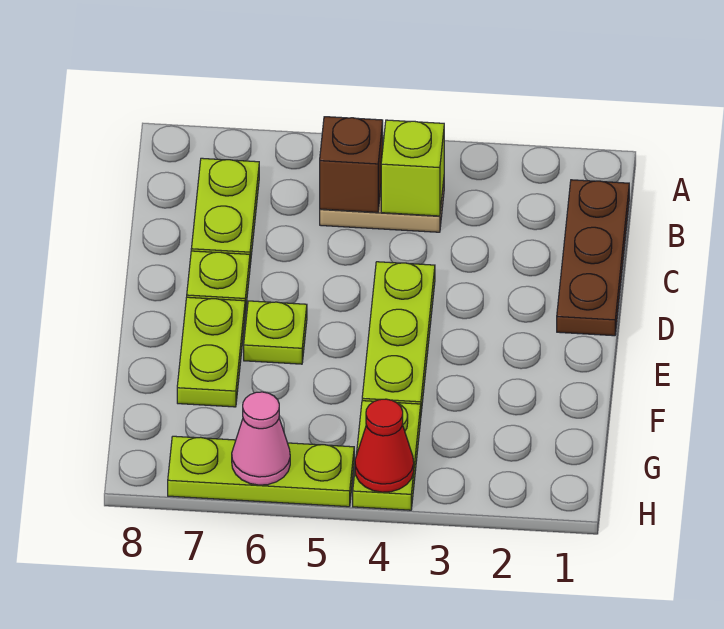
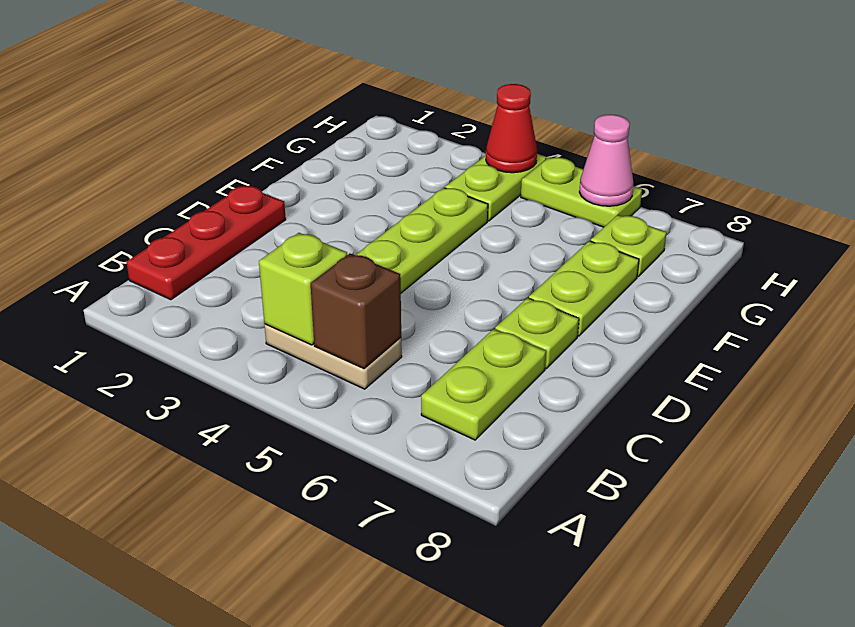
brown plate B1:D1 level 1 -> red plate B1:D1 level 1
lime plate E6 level 1 -> lime plate G7 level 1
lime plate H5:H7 level 1 -> lime plate H5:H6 level 1

